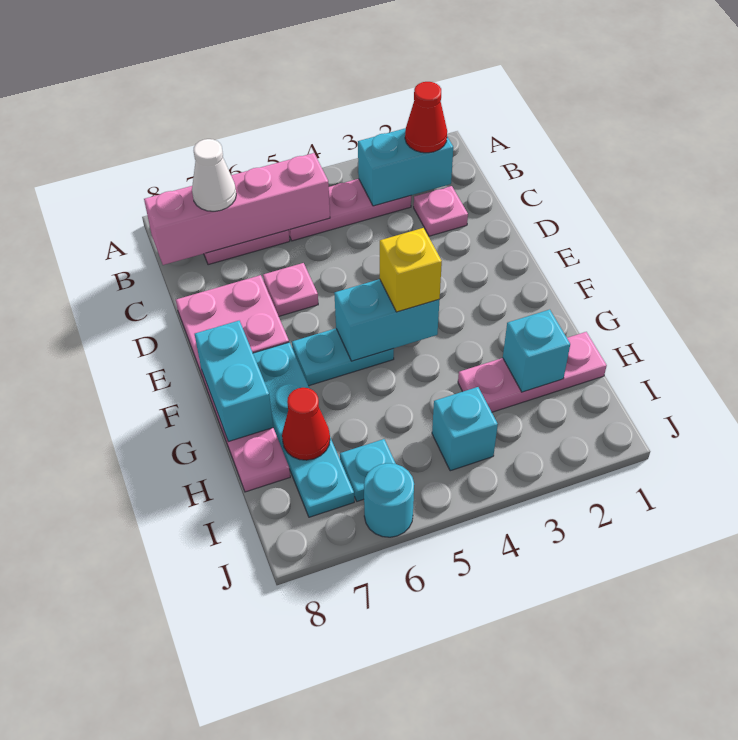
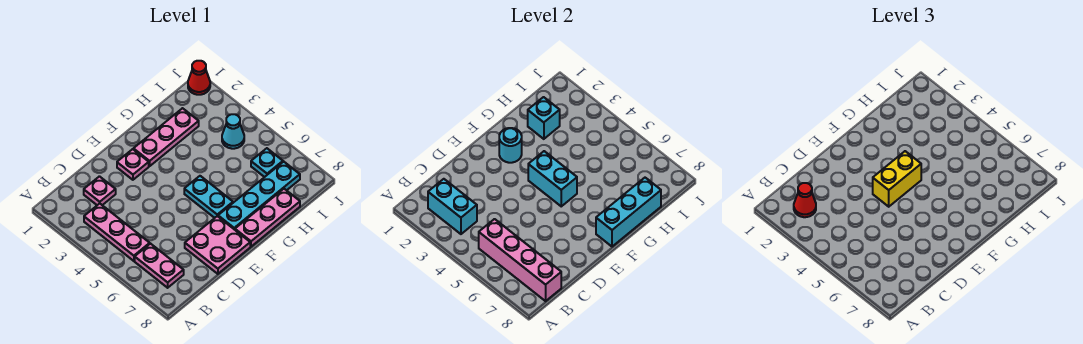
white cone B7 level 3 -> none
pink plate D6 level 1 -> pink plate E2 level 1
yellow brick F4 level 3 -> yellow brick E4:F4 level 3
cyan brick F8:G8 level 2 -> cyan brick F8:H8 level 2
pink plate H1:H3 level 1 -> pink plate F2:H2 level 1
red cone H7 level 2 -> red cone J1 level 1
cyan brick I4 level 1 -> cyan cone I4 level 1
cyan round brick J6 level 1 -> cyan round brick F2 level 2

